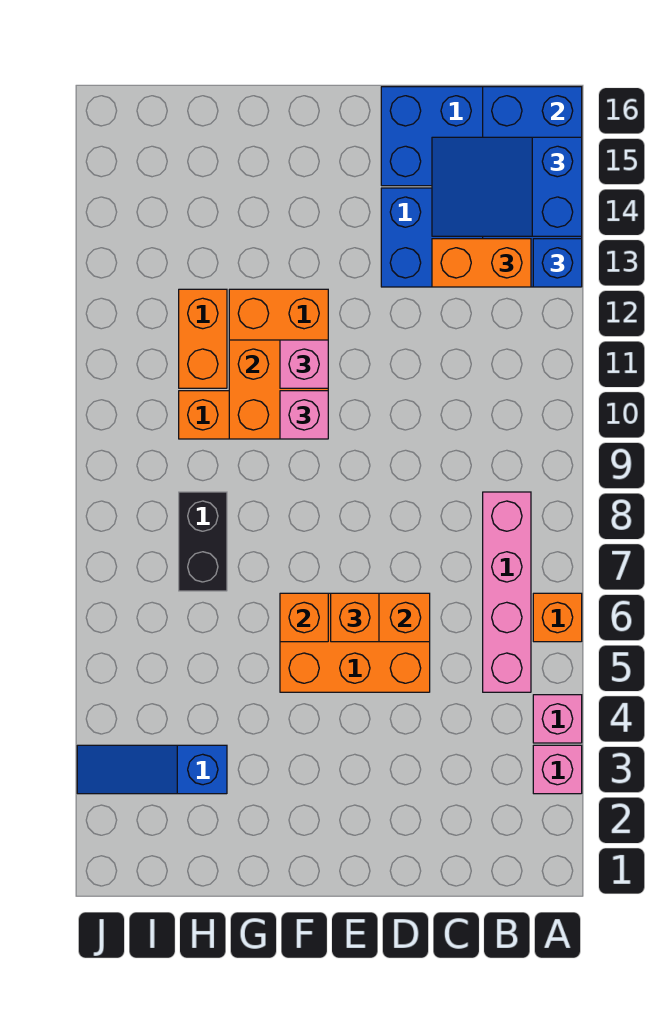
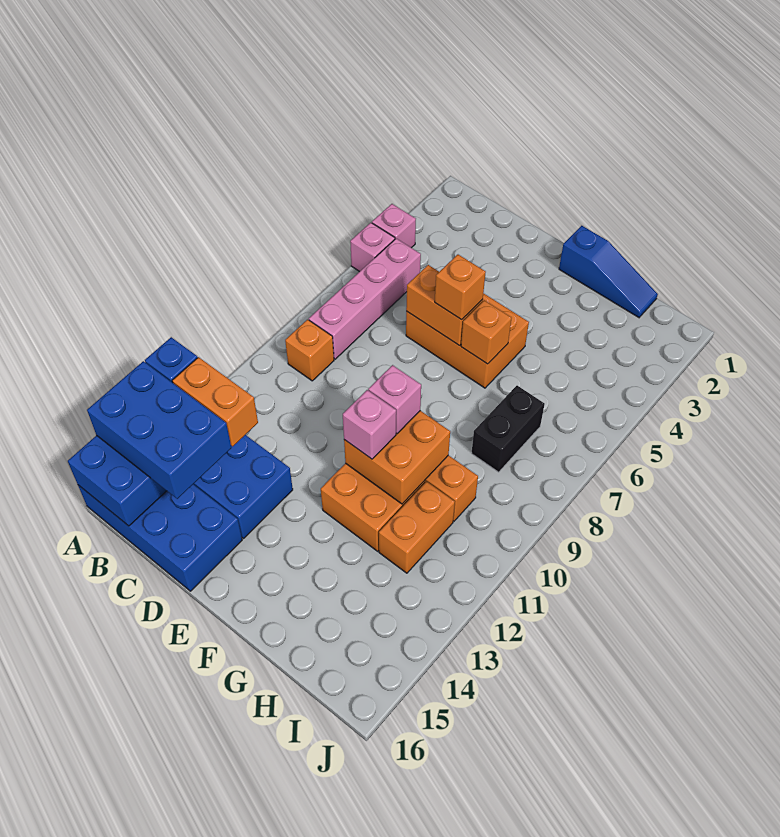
pink brick A3 level 1 -> pink brick A5 level 1
orange brick A6 level 1 -> orange brick B9 level 1
blue slope A14:C15 level 3 top A -> blue brick A14:C15 level 3
blue slope H3:J3 level 1 top H -> blue slope F1:H1 level 1 top F

